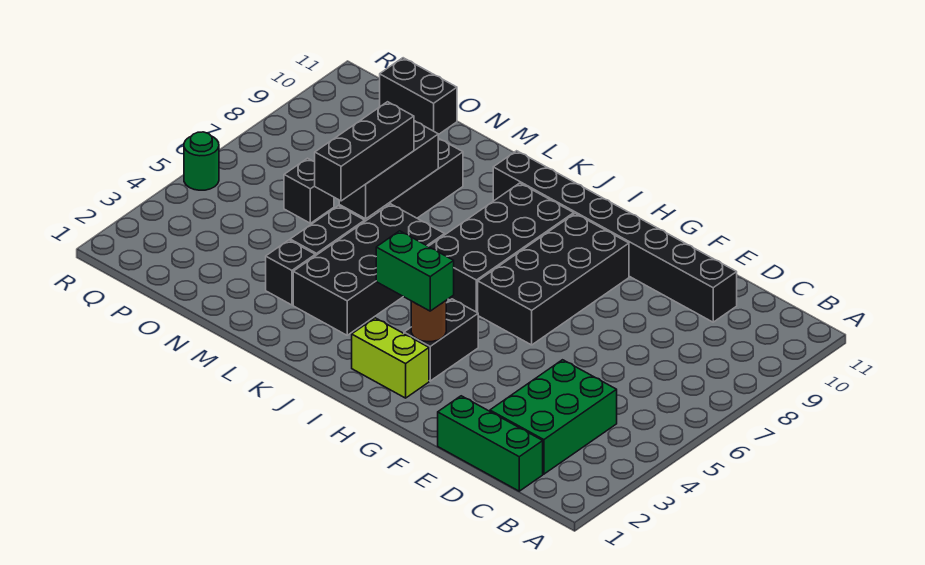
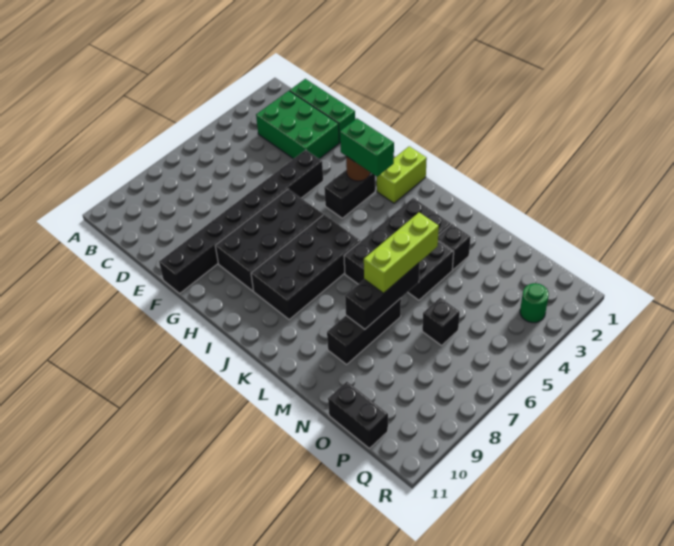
green brick C2:D4 level 1 -> green brick C2:E3 level 1
black brick D10:K10 level 1 -> black brick F4:F11 level 1
lime brick H2:I2 level 1 -> lime brick I1:I2 level 1
black brick M5:M7 level 3 -> lime brick M5:M7 level 3
green round brick R5 level 1 -> green round brick Q3 level 1

